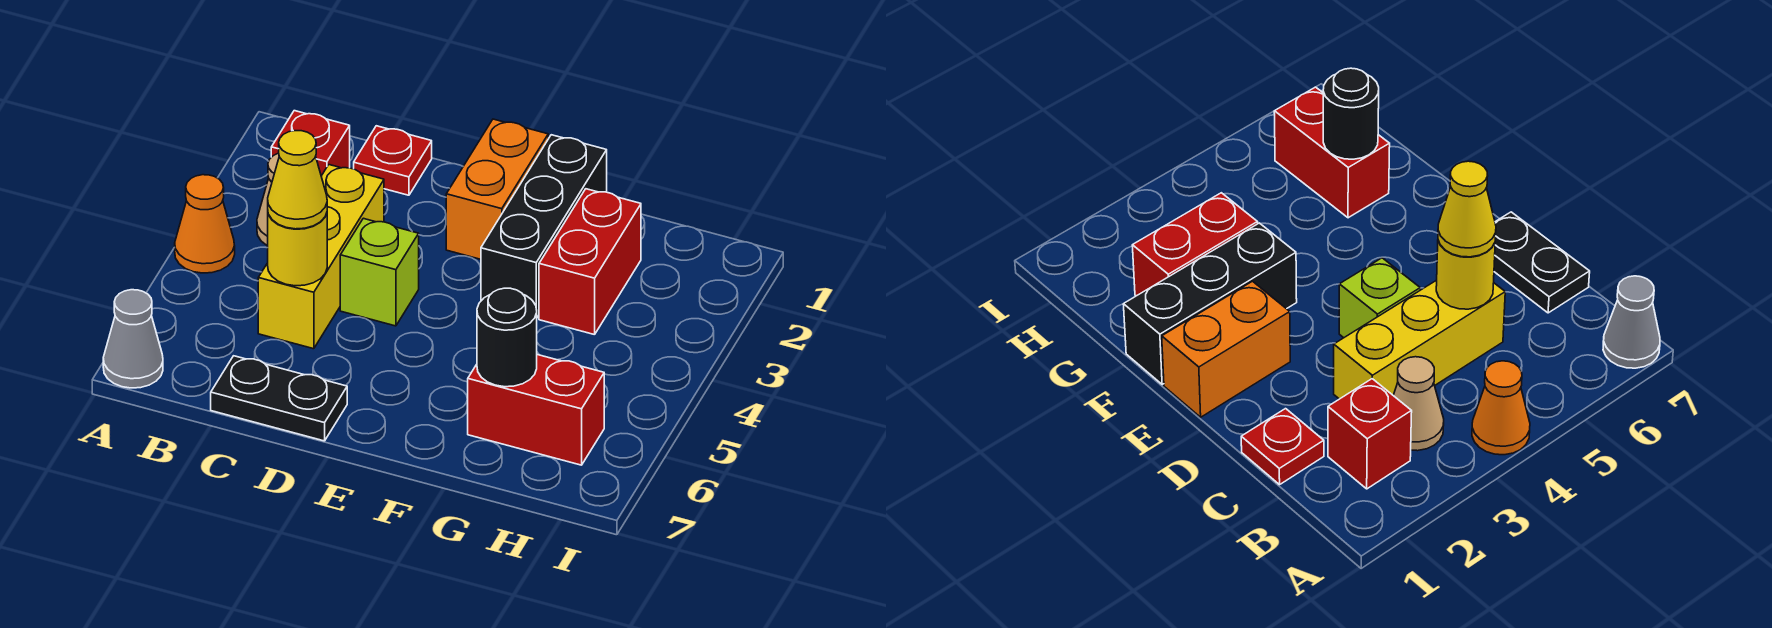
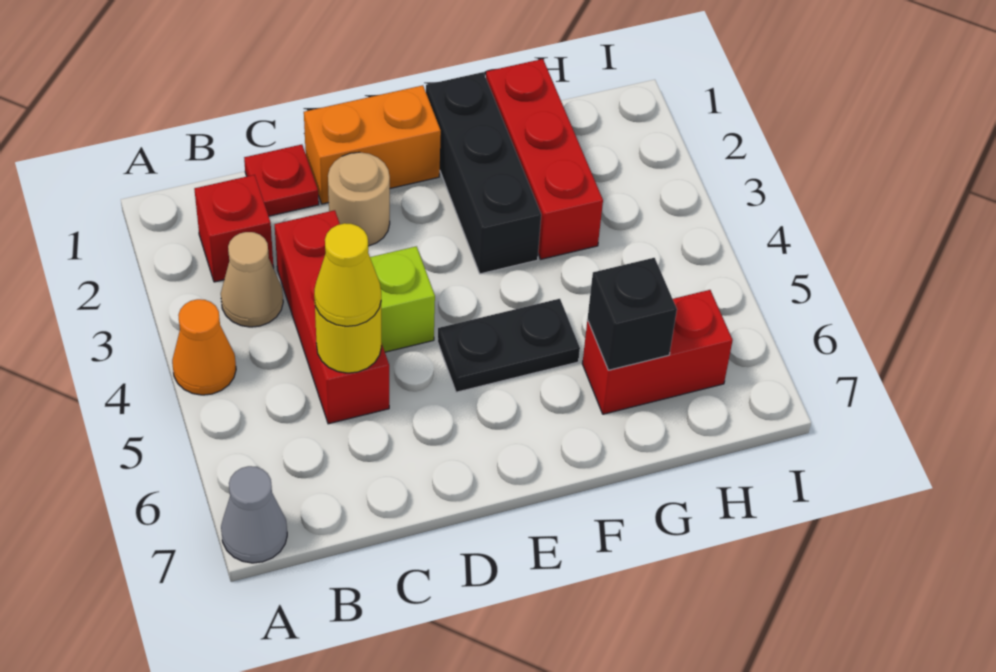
yellow brick C3:C5 level 1 -> red brick C3:C5 level 1
black plate C7:D7 level 1 -> black plate E5:F5 level 1
none -> tan round brick D2 level 1
orange brick E1:E2 level 1 -> orange brick D1:E1 level 1
red brick G2:G3 level 1 -> red brick G1:G3 level 1
black round brick G6 level 2 -> black brick G6 level 2

